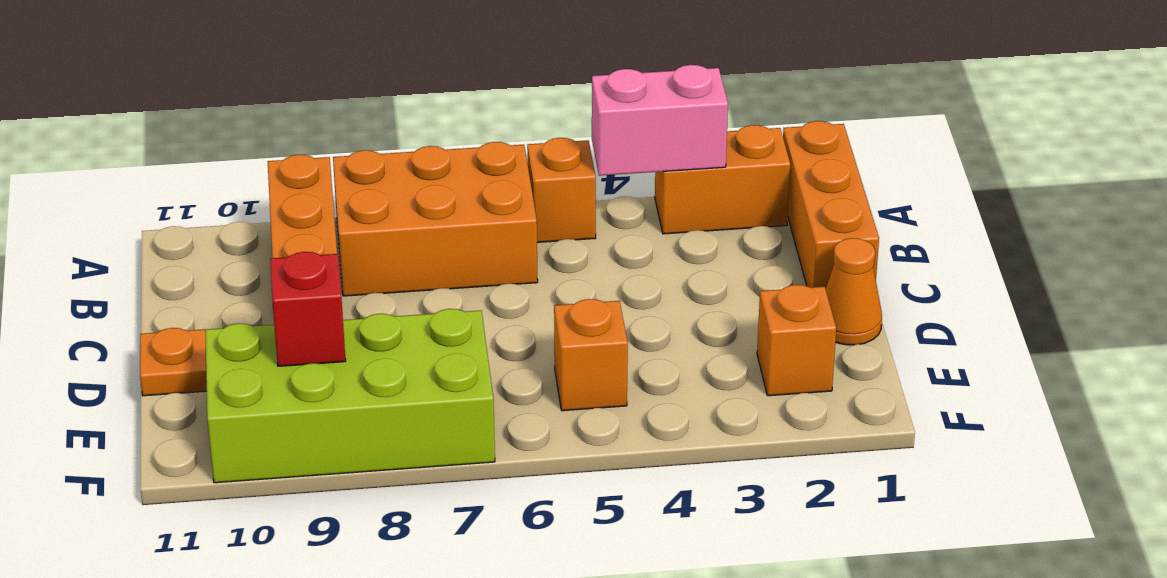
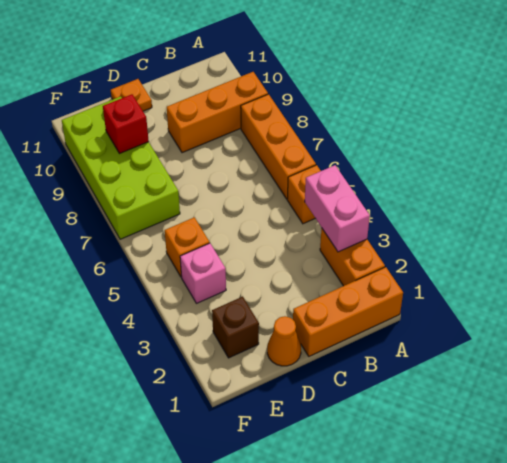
orange brick A6:B8 level 1 -> orange brick A6:A8 level 1
orange brick E2 level 1 -> brown brick E2 level 1
none -> pink brick E4 level 1

